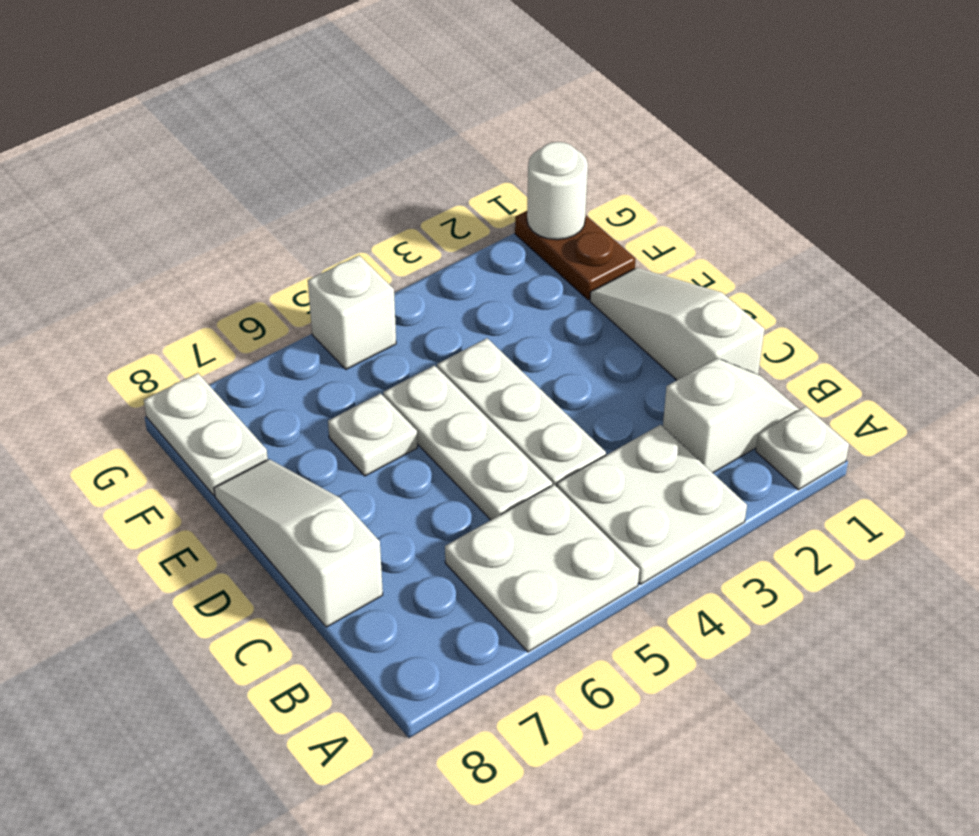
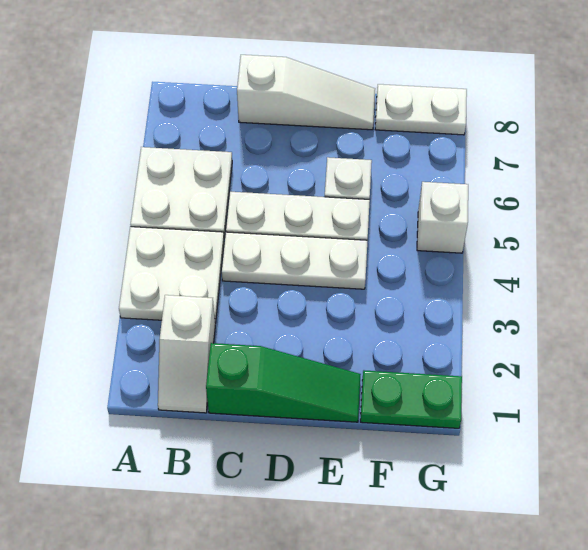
white plate A1 level 1 -> none
white slope C1:E1 level 1 top C -> green slope C1:E1 level 1 top C
brown plate F1:G1 level 1 -> green plate F1:G1 level 1
white round brick G1 level 2 -> none

